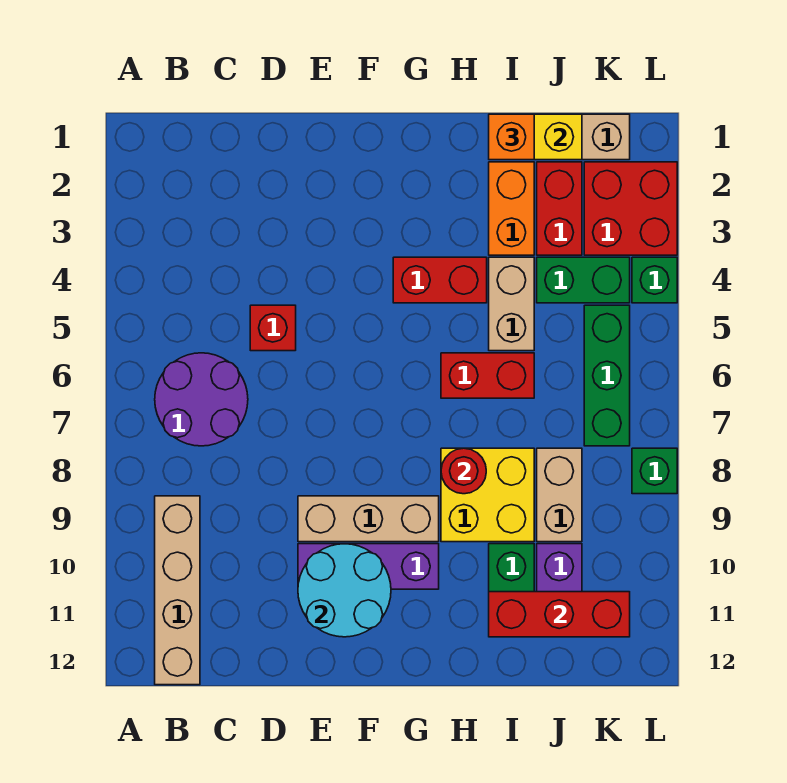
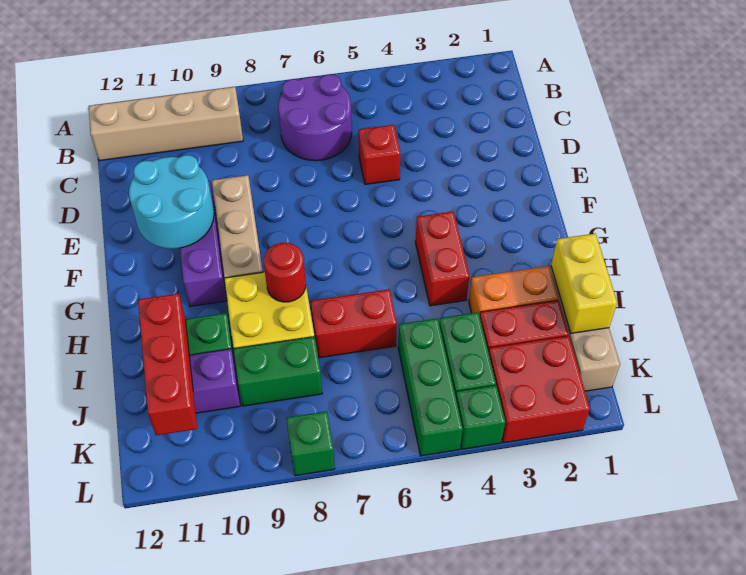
red brick H6:I6 level 1 -> red brick I6:I7 level 1
orange brick I1 level 3 -> none
tan brick I4:I5 level 1 -> none
tan brick J8:J9 level 1 -> green brick J8:J9 level 1
green brick K5:K7 level 1 -> green brick J5:L5 level 1

